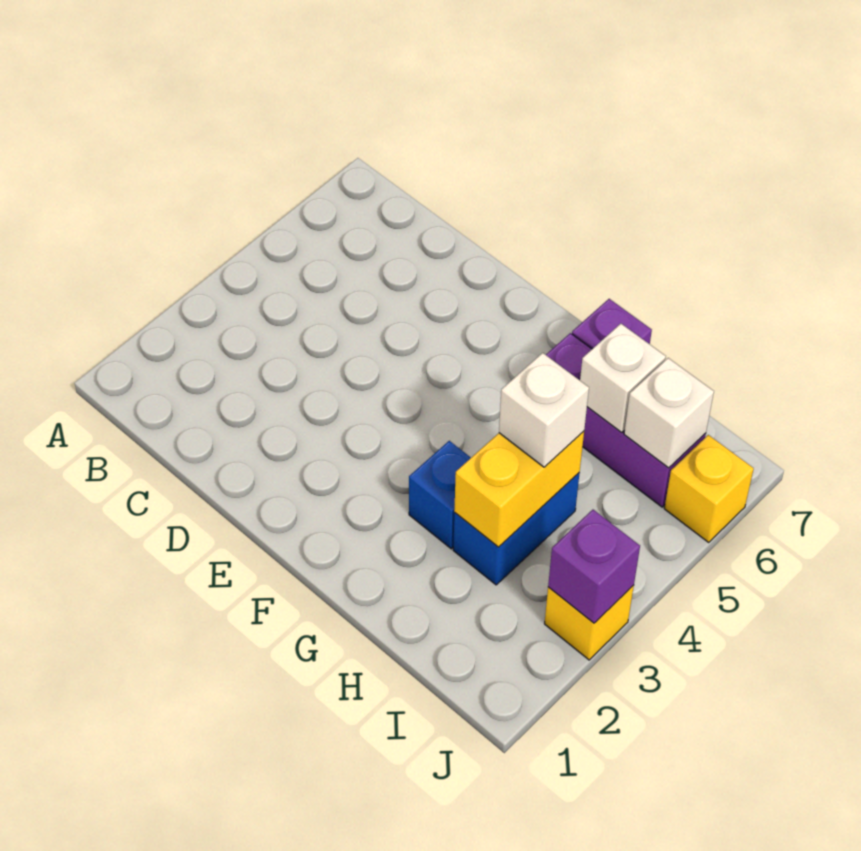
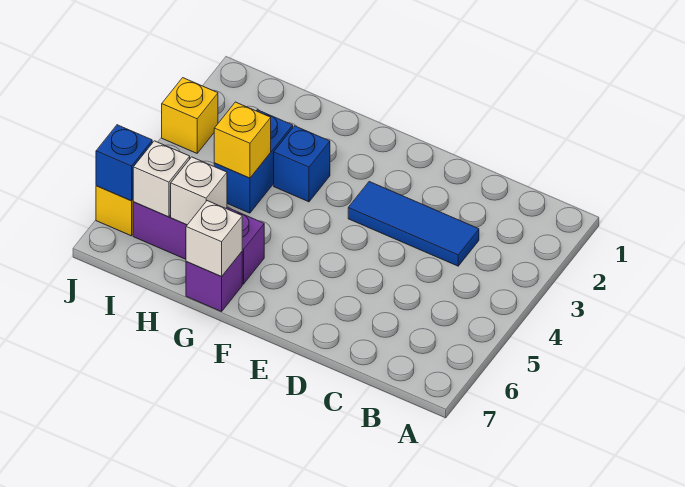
none -> blue tile C3:E3 level 1
yellow brick H3:H4 level 2 -> yellow brick H4 level 2
white brick H4 level 3 -> white brick G7 level 2
purple brick J3 level 2 -> none
none -> blue brick J6 level 2

